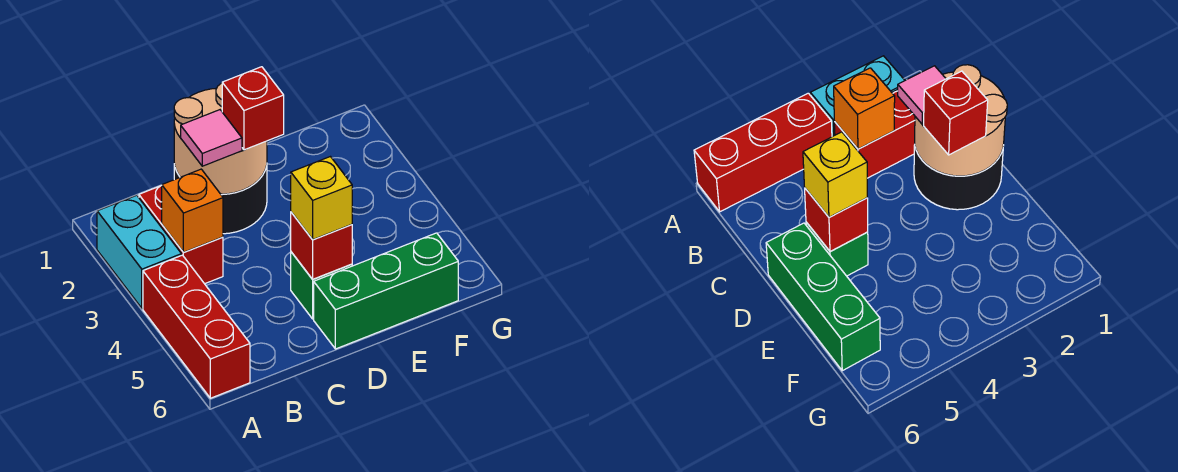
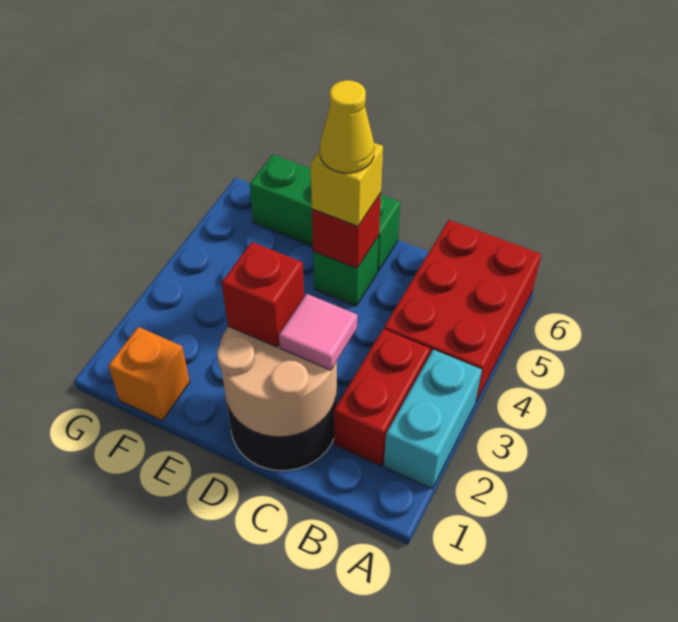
red brick A4:A6 level 1 -> red brick A4:B6 level 1
orange brick B3 level 2 -> orange brick F1 level 1
none -> yellow cone D5 level 4

